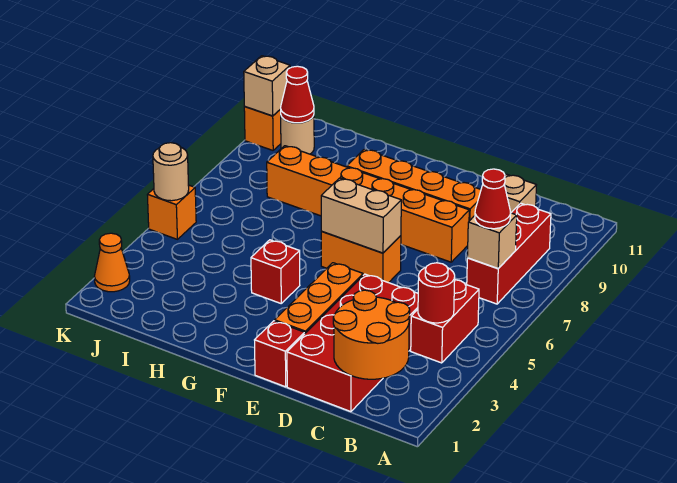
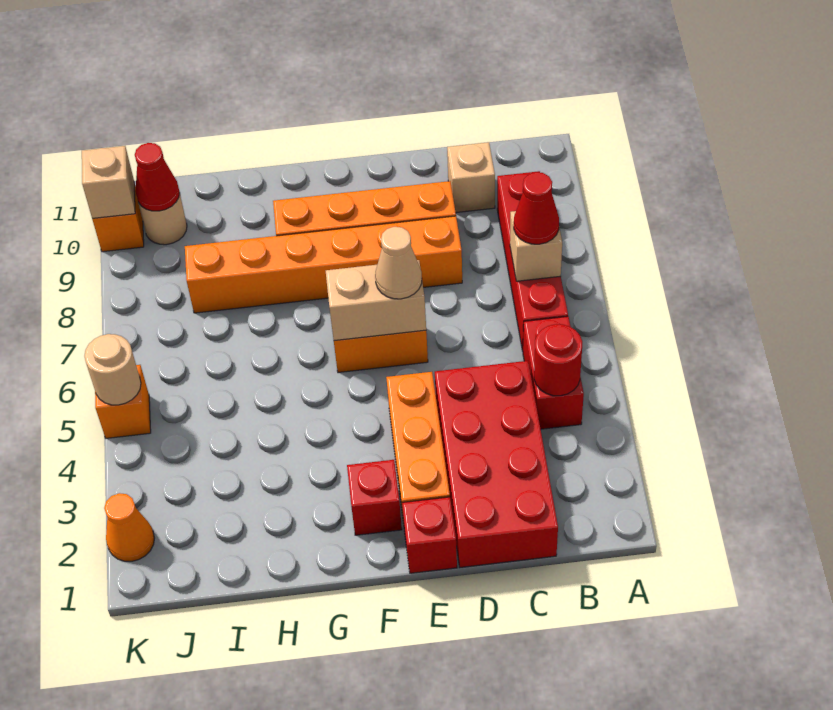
orange round brick B1:C2 level 2 -> none
red brick B7:B9 level 1 -> red brick B6:B9 level 1
none -> tan cone E6 level 3
red brick G4 level 1 -> red brick F2 level 1

